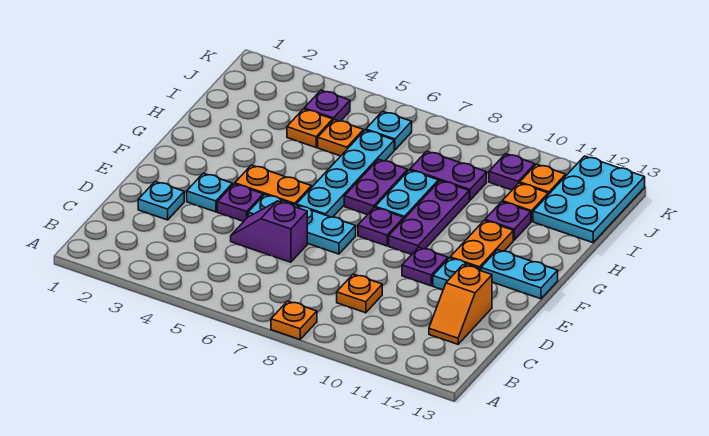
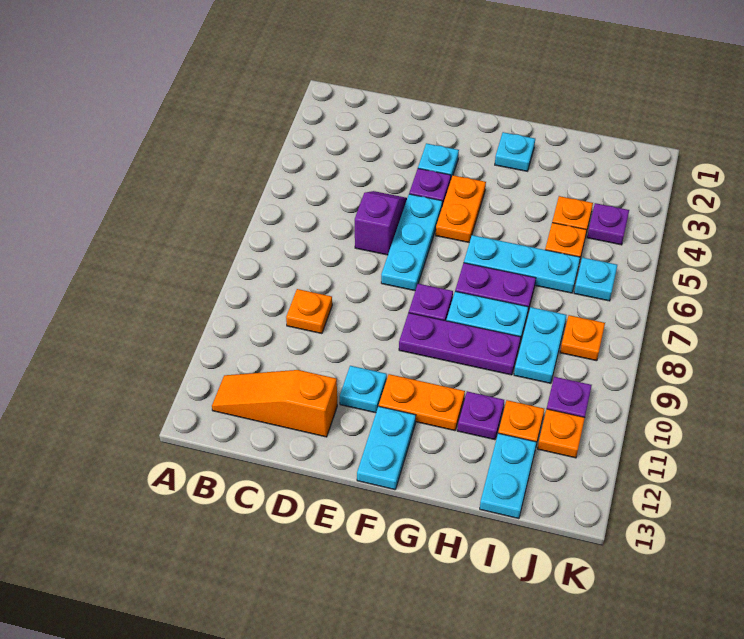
orange plate A8 level 1 -> orange plate J8 level 1
orange slope C12:D12 level 1 top D -> orange slope B12:D12 level 1 top D
cyan plate D2 level 1 -> cyan plate G2 level 1
purple plate E10 level 1 -> none
cyan plate F6:I6 level 1 -> cyan plate G6:I6 level 1
purple plate I8:I9 level 1 -> cyan plate I8:I9 level 1
cyan plate I12:K13 level 1 -> cyan plate I12:I13 level 1

